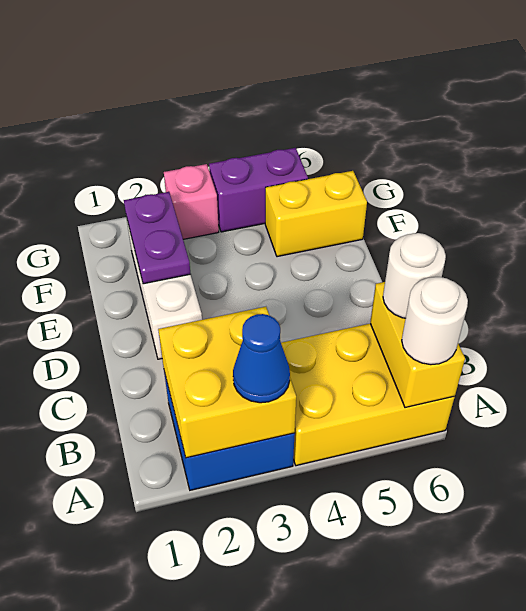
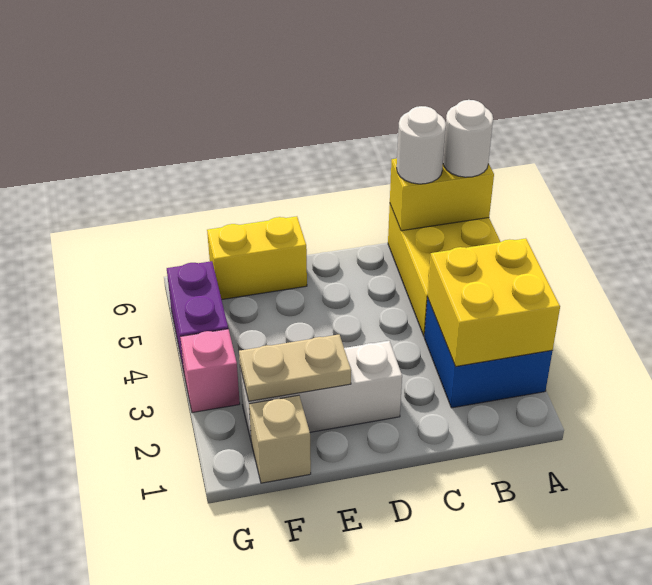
blue cone A3 level 3 -> none
purple plate E2:F2 level 2 -> tan plate E2:F2 level 2
none -> tan brick F1 level 1
yellow brick F5:F6 level 1 -> yellow brick E6:F6 level 1

